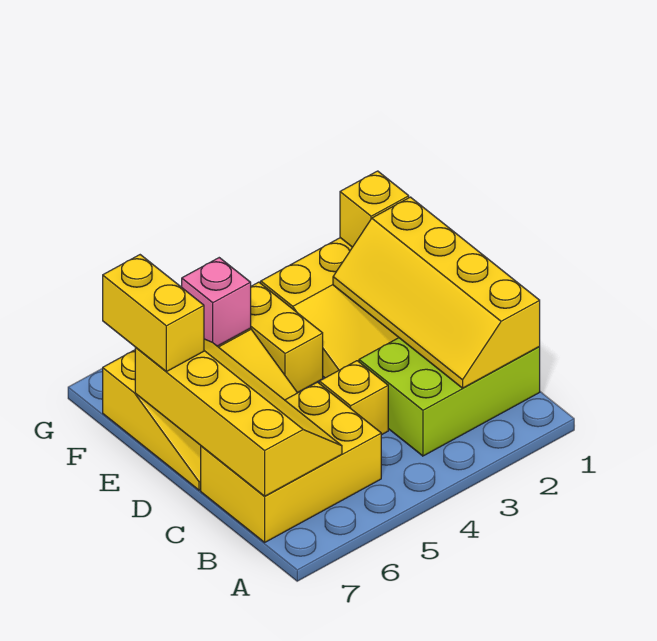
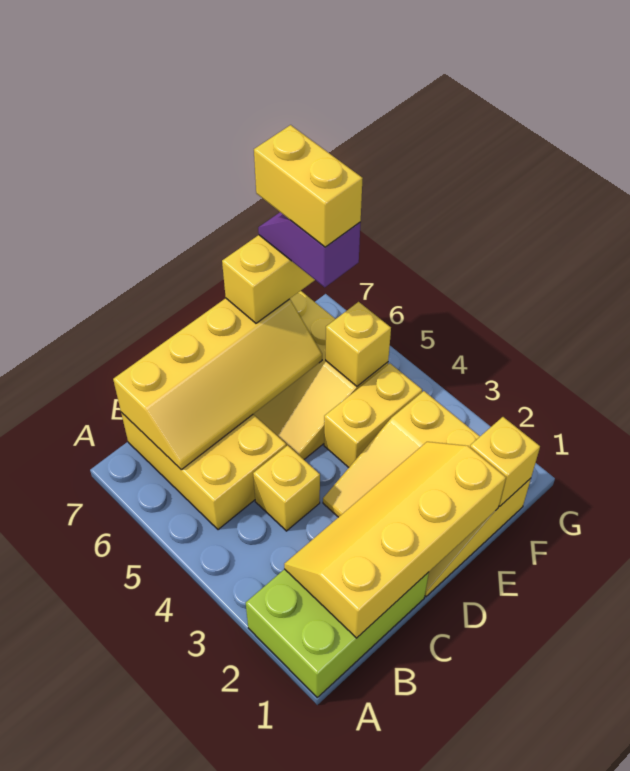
lime brick B1:C3 level 1 -> lime brick A1:C2 level 1
pink brick F5 level 2 -> yellow brick F5 level 2
none -> purple slope F6:F7 level 4 top 6
none -> yellow brick F6:F7 level 5

